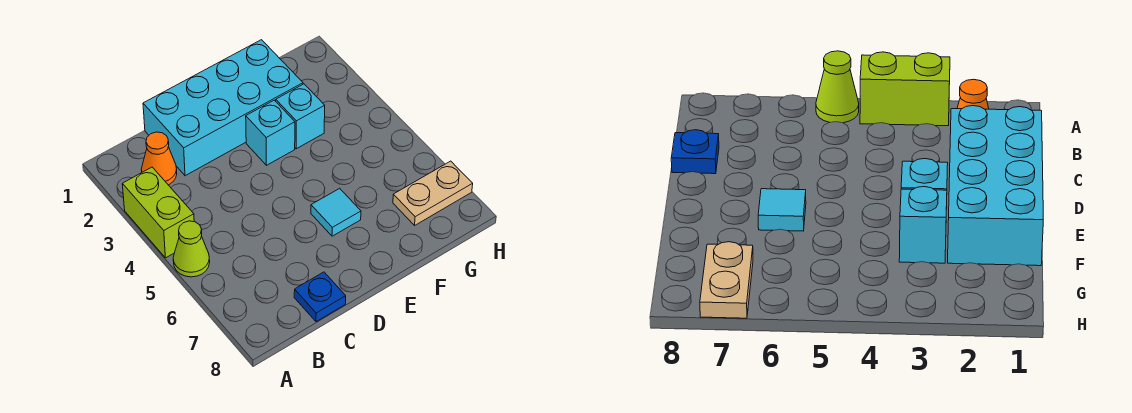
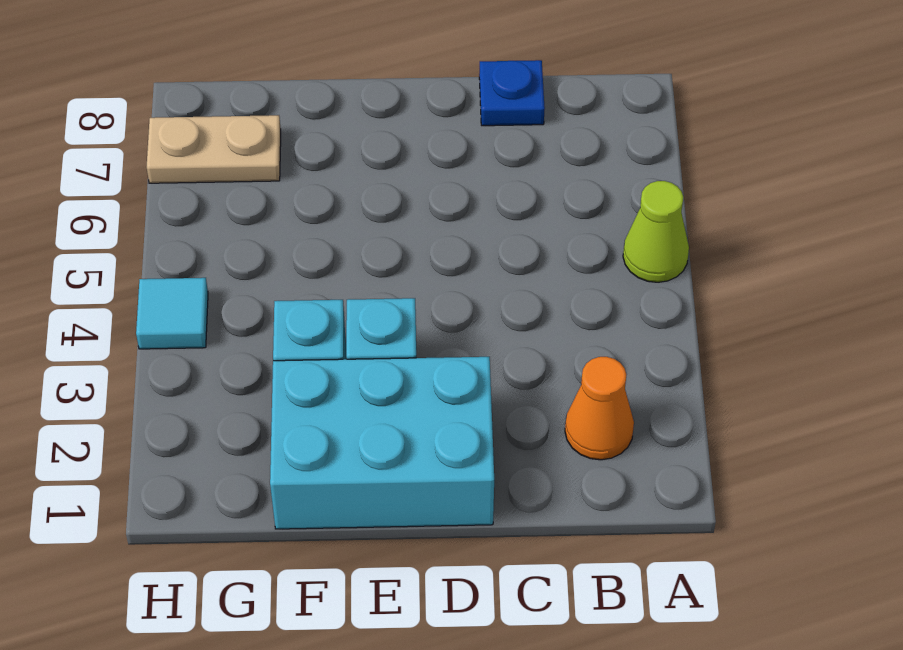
lime brick A3:A4 level 1 -> none
cyan brick C1:F2 level 1 -> cyan brick D1:F2 level 1
cyan tile E6 level 1 -> cyan tile H4 level 1

